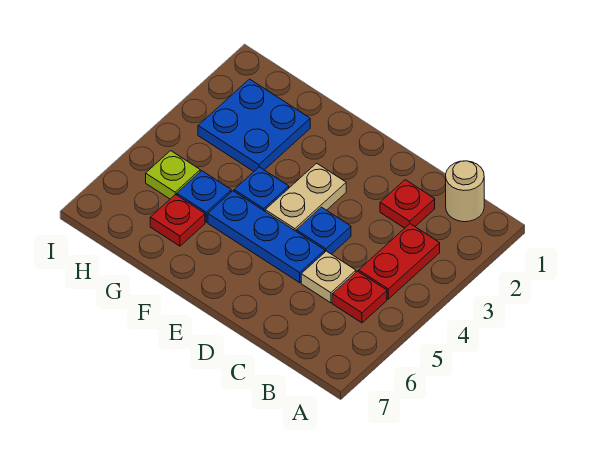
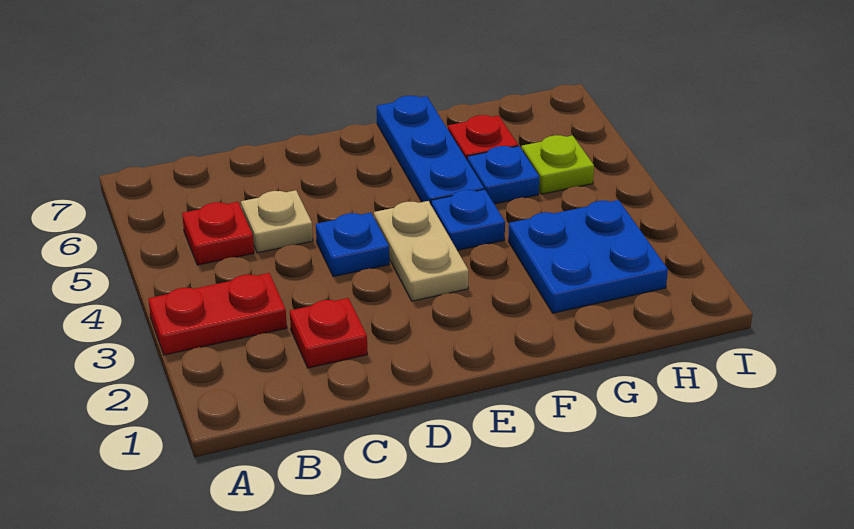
tan round brick B1 level 1 -> none
red plate B3:B4 level 1 -> red plate A3:B3 level 1
blue plate D5:F5 level 1 -> blue plate F5:F7 level 1

